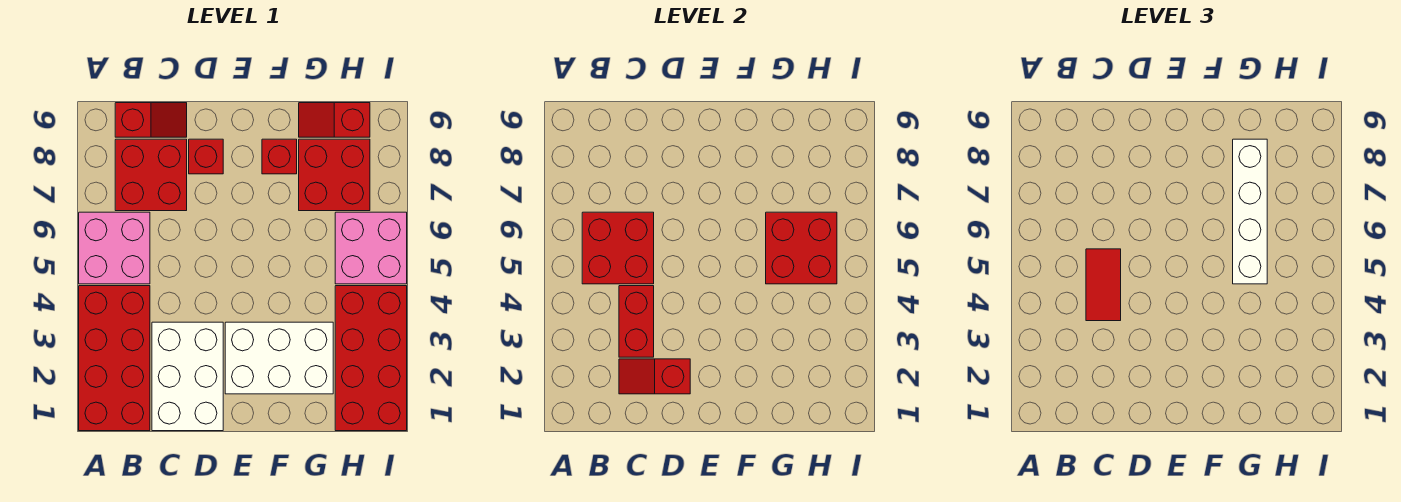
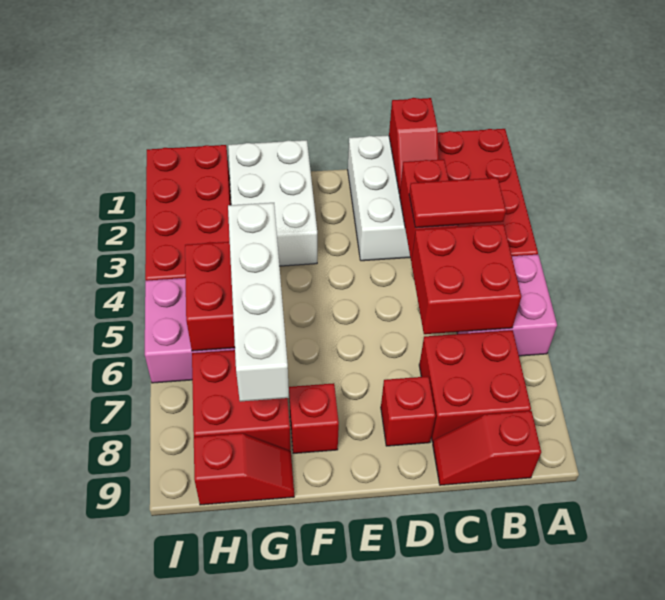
red slope C2:D2 level 2 top D -> red slope C1:C2 level 2 top 1
red tile C4:C5 level 3 -> red tile B4:C4 level 3
white brick E2:G3 level 1 -> white brick F1:G3 level 1

